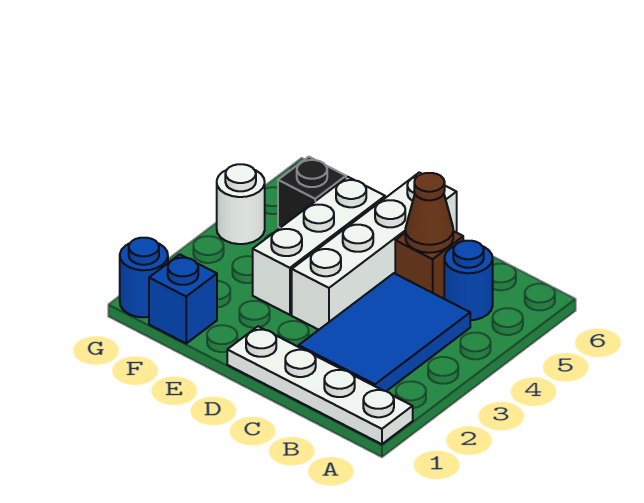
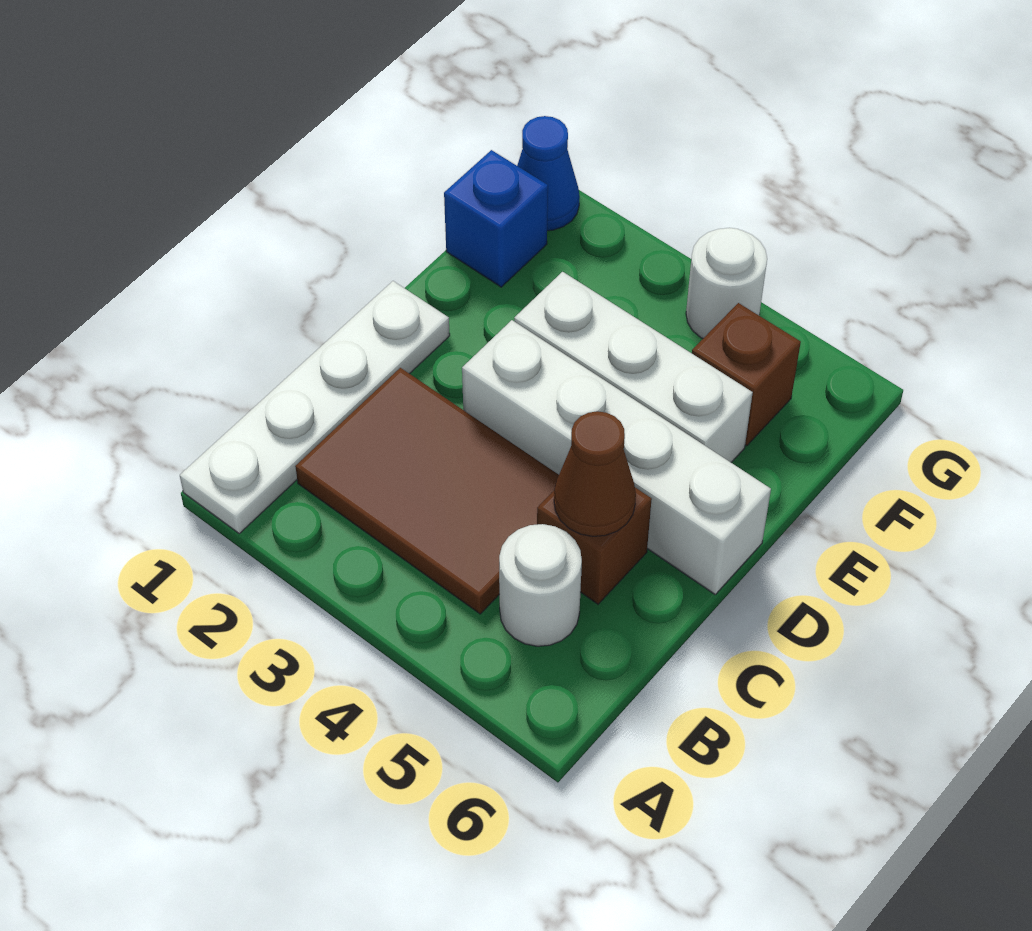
blue tile B2:C4 level 1 -> brown tile B2:C4 level 1
blue round brick B5 level 1 -> white round brick B5 level 1
black brick F5 level 1 -> brown brick F5 level 1
blue round brick G1 level 1 -> blue cone G1 level 1

